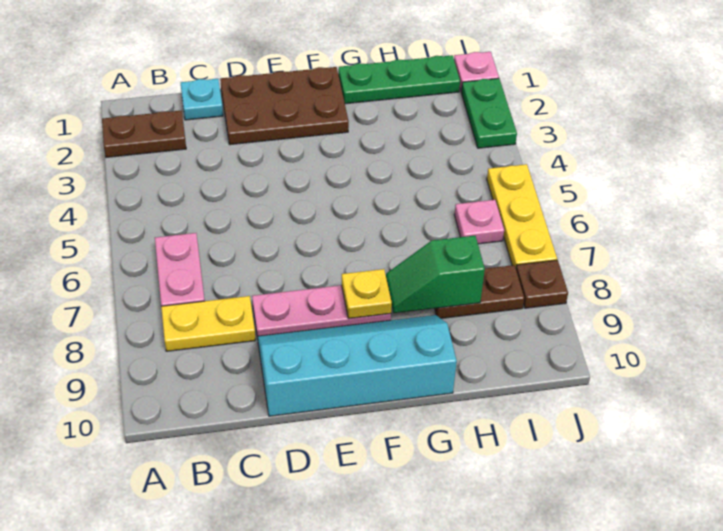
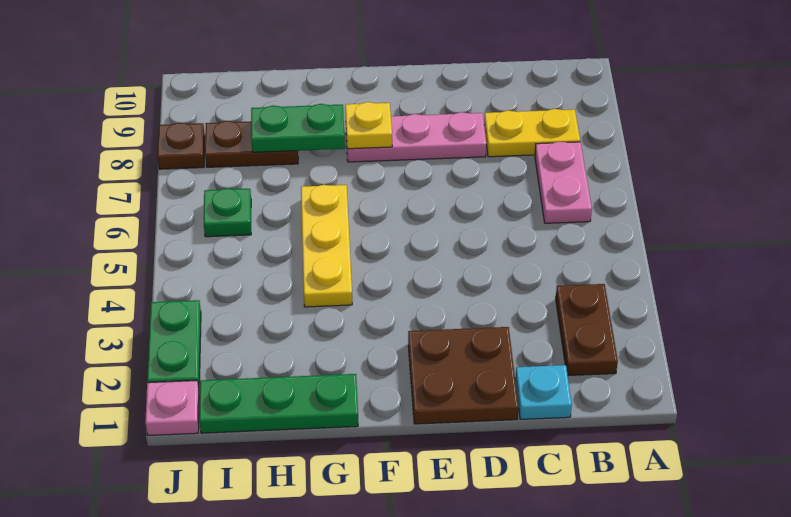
brown plate A2:B2 level 1 -> brown plate B2:B3 level 1
brown plate D1:F2 level 1 -> brown plate D1:E2 level 1
cyan slope D9:G10 level 1 top 10 -> none
green slope G8:H8 level 2 top H -> green plate G8:H8 level 2
pink plate I6 level 1 -> green plate I6 level 1
yellow plate J5:J7 level 1 -> yellow plate G4:G6 level 1

